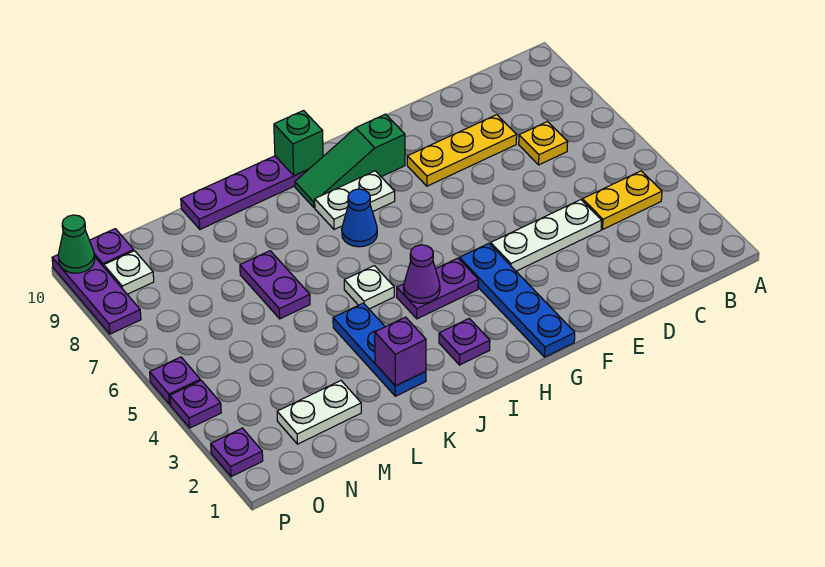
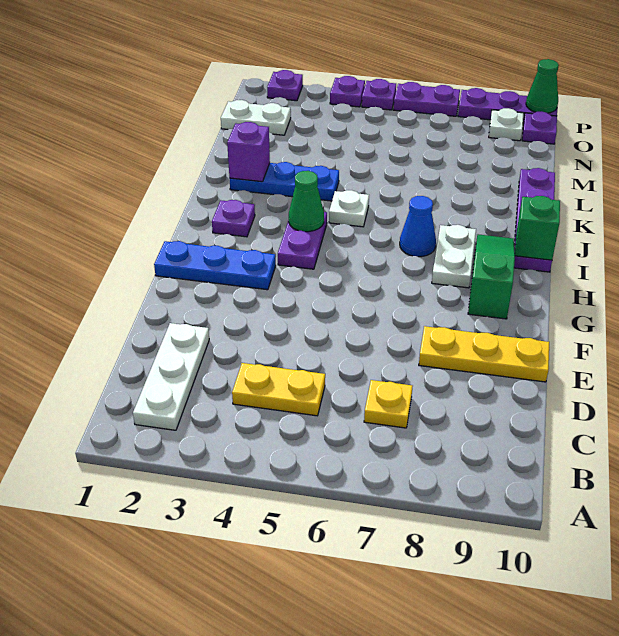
yellow plate B4:C4 level 1 -> yellow plate C4:C5 level 1
white plate D4:F4 level 1 -> white plate B2:D2 level 1
yellow plate D8:F8 level 1 -> yellow plate E8:E10 level 1
blue plate G1:G4 level 1 -> blue plate G1:G3 level 1
purple cone I4 level 2 -> green cone I4 level 2
purple plate L6:L7 level 1 -> purple plate P6:P7 level 1
white plate M2:N2 level 1 -> white plate N1:N2 level 1

